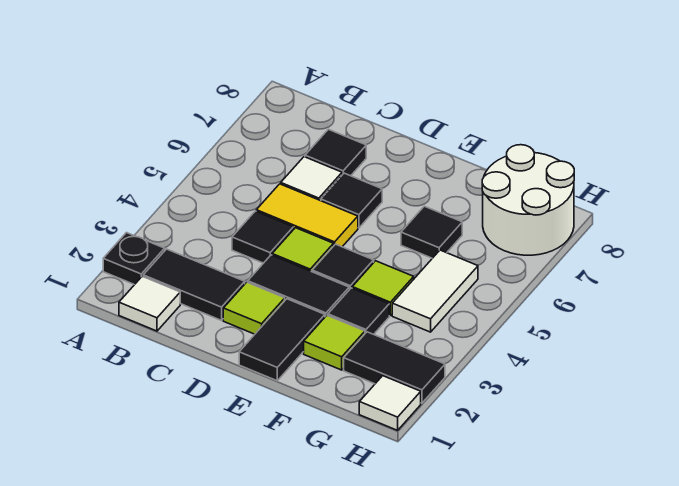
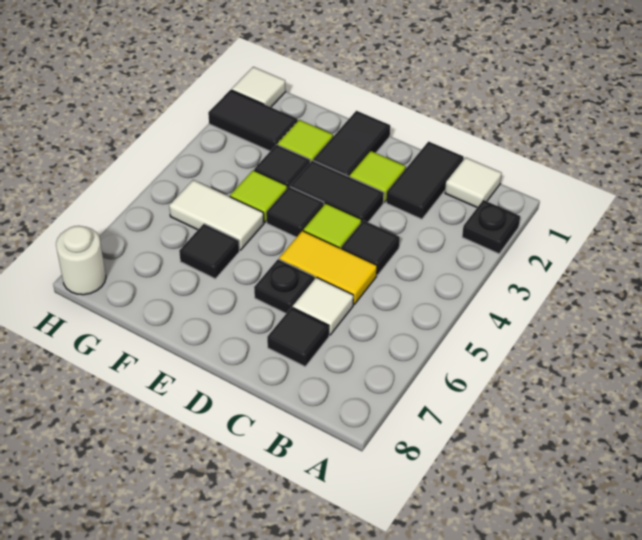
black tile B2:C2 level 1 -> black tile C1:C2 level 1
black tile D6 level 1 -> black plate D6 level 1
white tile G4:G5 level 1 -> white tile F5:G5 level 1
white round brick G7:H8 level 1 -> white round brick H8 level 1

